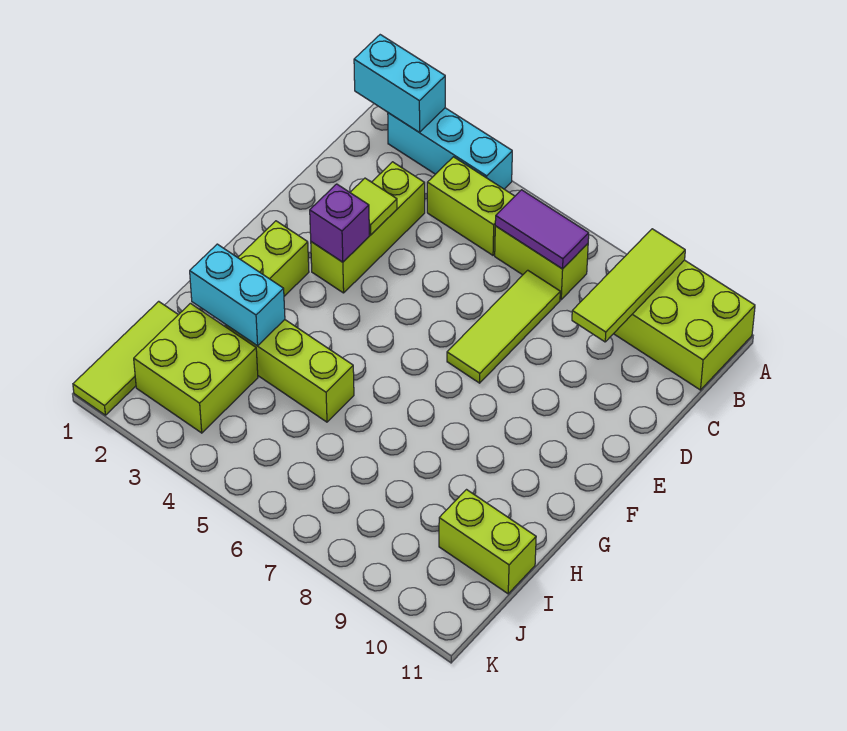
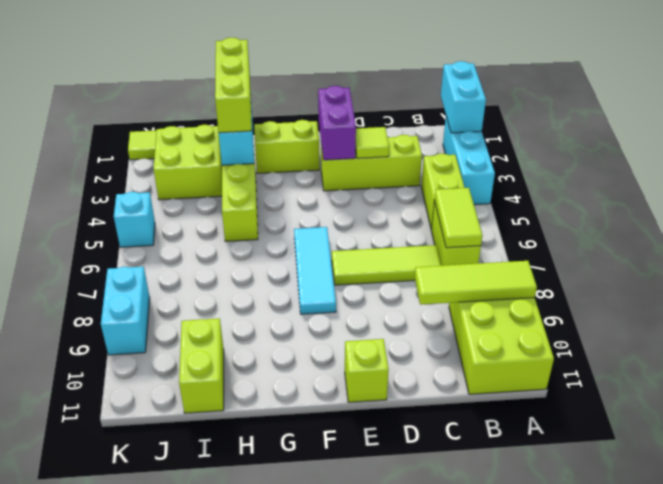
purple tile B6:B7 level 2 -> lime tile B6:B7 level 2
purple brick E3 level 2 -> purple brick E2:E3 level 2
none -> lime brick E11 level 1
none -> cyan tile F6:F8 level 1
none -> lime brick H1:H3 level 3
none -> cyan brick K5 level 1
none -> cyan brick K8:K9 level 1

